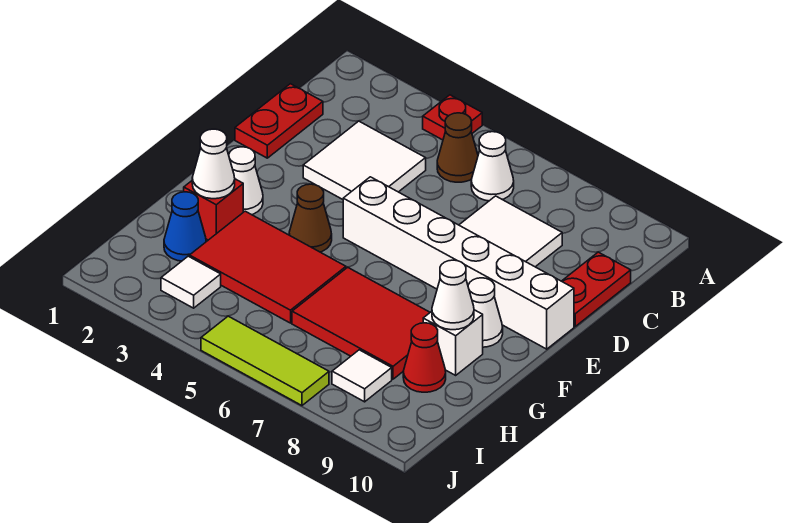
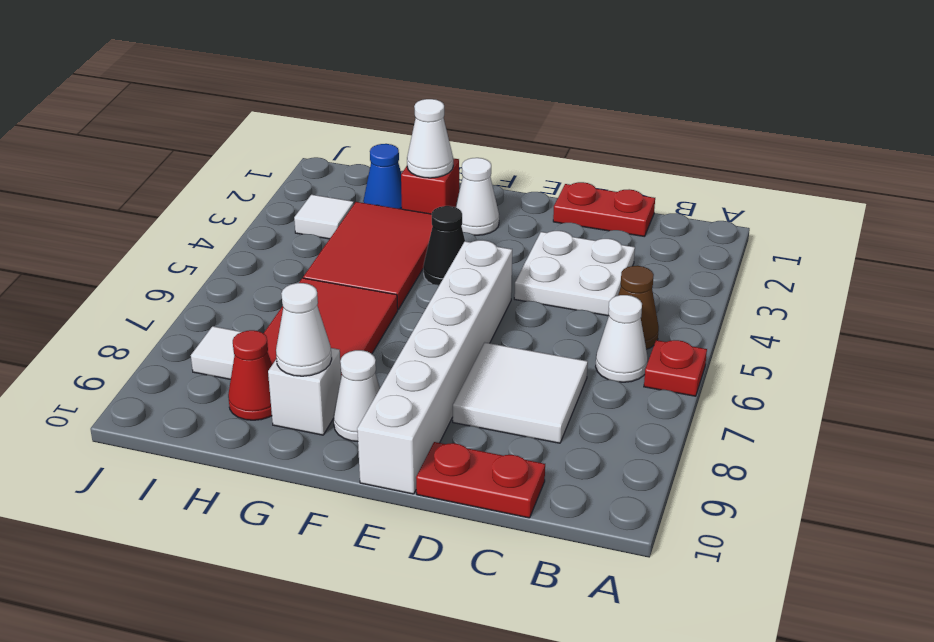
red plate A4 level 1 -> red plate A6 level 1
white tile C3:D4 level 1 -> white plate C3:D4 level 1
brown cone F4 level 1 -> black cone F4 level 1
lime tile J5:J7 level 1 -> none

